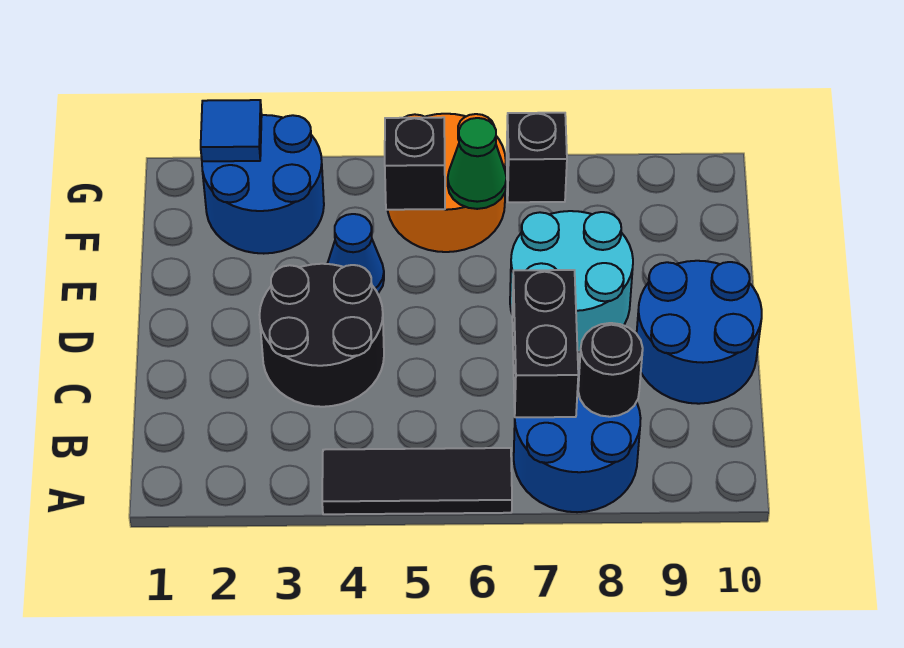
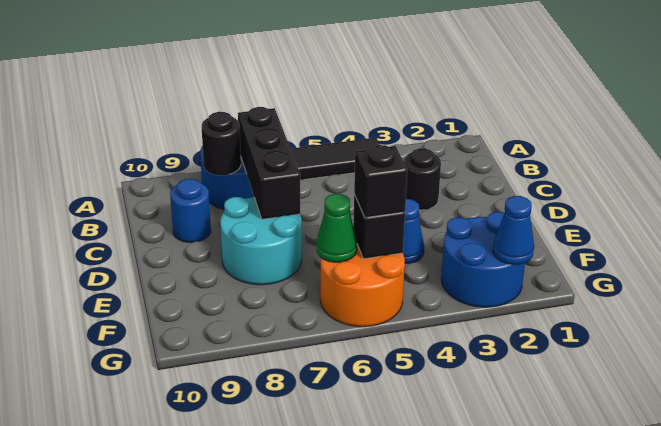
black brick B7:C7 level 2 -> black brick B7:D7 level 2
black round brick C3:D4 level 1 -> black round brick C3 level 1
blue round brick C9:D10 level 1 -> blue round brick C9 level 1
blue tile G2 level 2 -> blue cone G2 level 2
black brick G7 level 1 -> black brick F5 level 3

